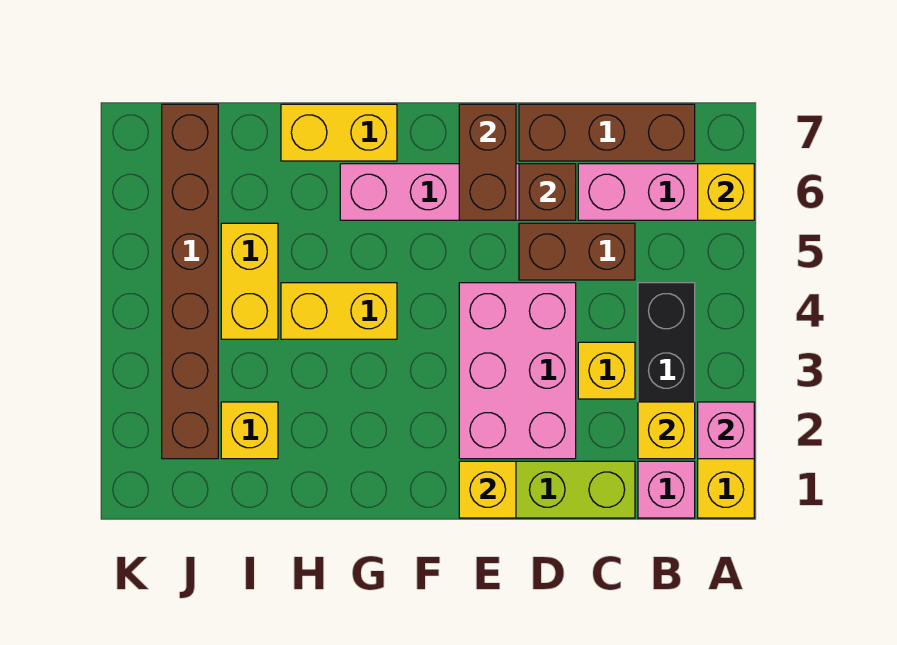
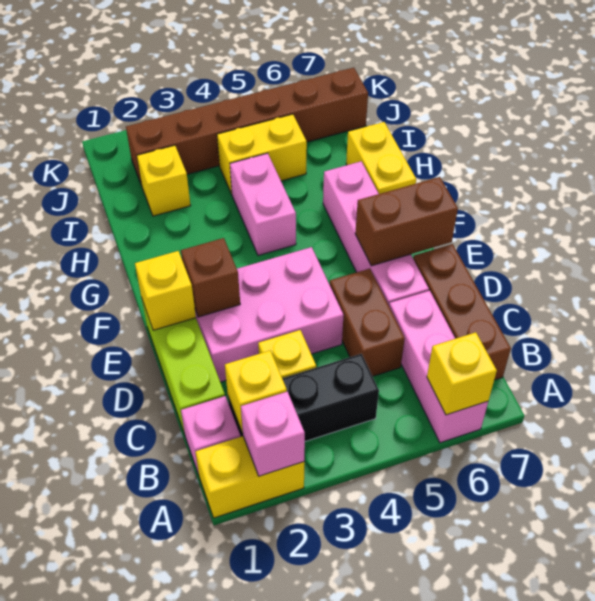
brown brick D6 level 2 -> brown brick E2 level 2
yellow brick G4:H4 level 1 -> pink brick G4:H4 level 1

